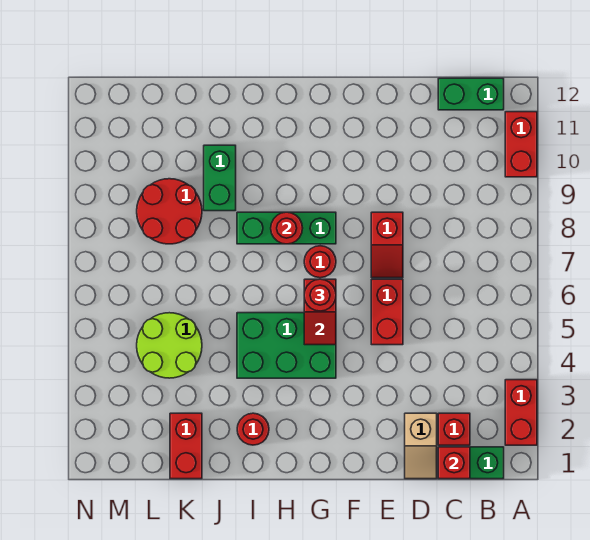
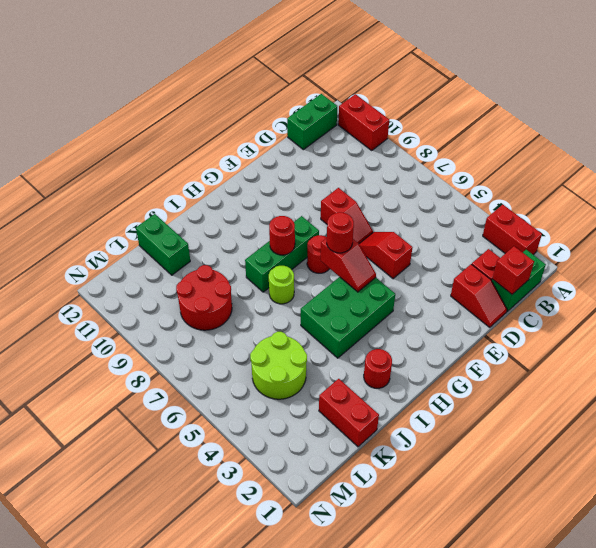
tan slope D1:D2 level 1 top 2 -> red slope D1:D2 level 1 top 2
red brick E5:E6 level 1 -> red slope E5:E6 level 1 top 5
none -> lime round brick I7 level 1
green brick J9:J10 level 1 -> green brick K11:K12 level 1

